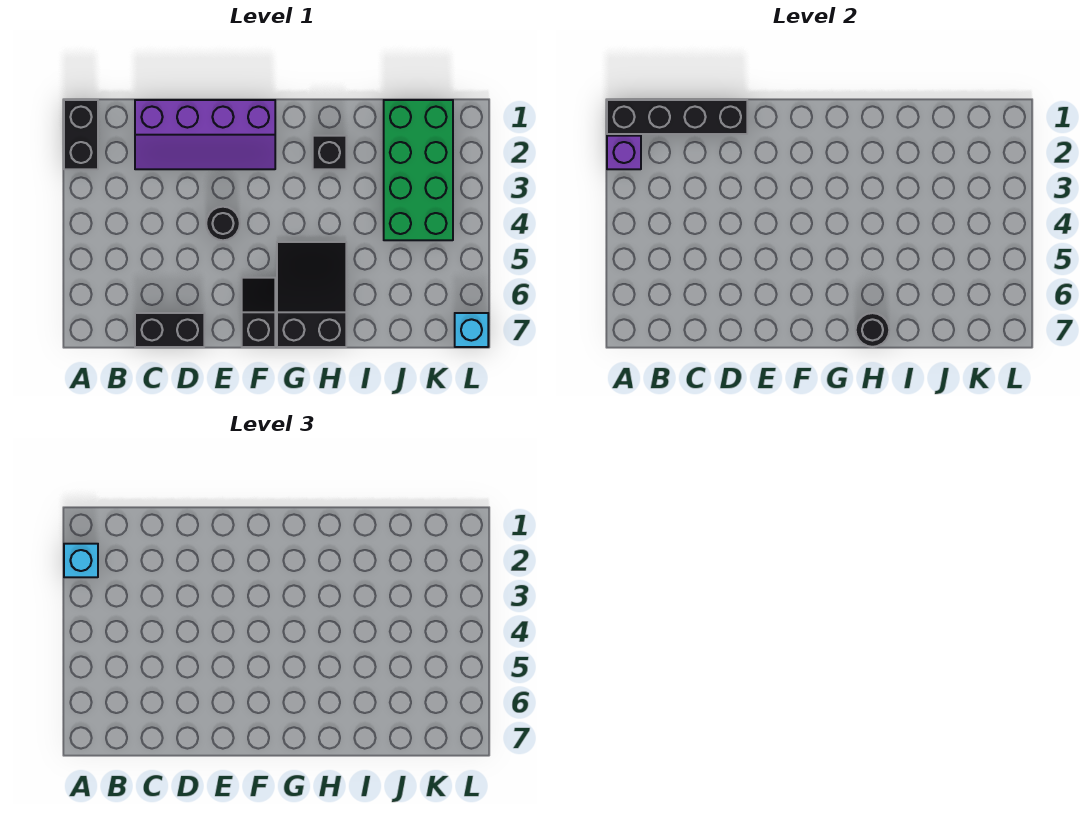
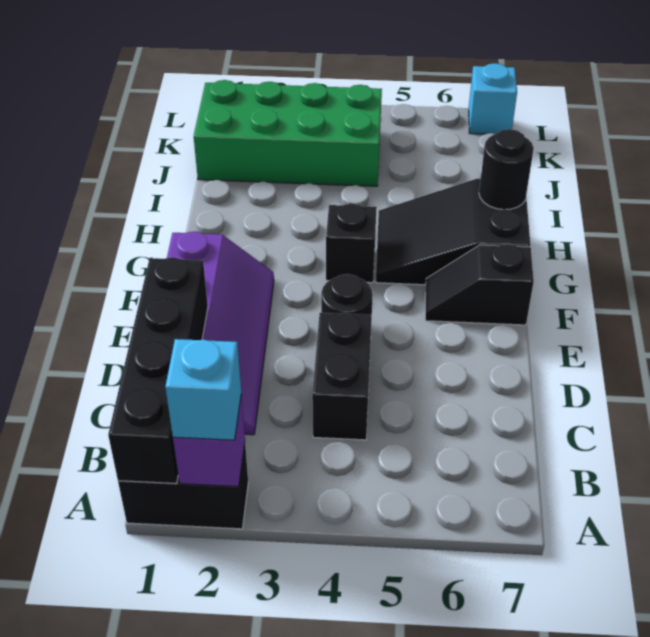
black brick C7:D7 level 1 -> black brick C4:D4 level 1
black brick H2 level 1 -> black brick G4 level 1

